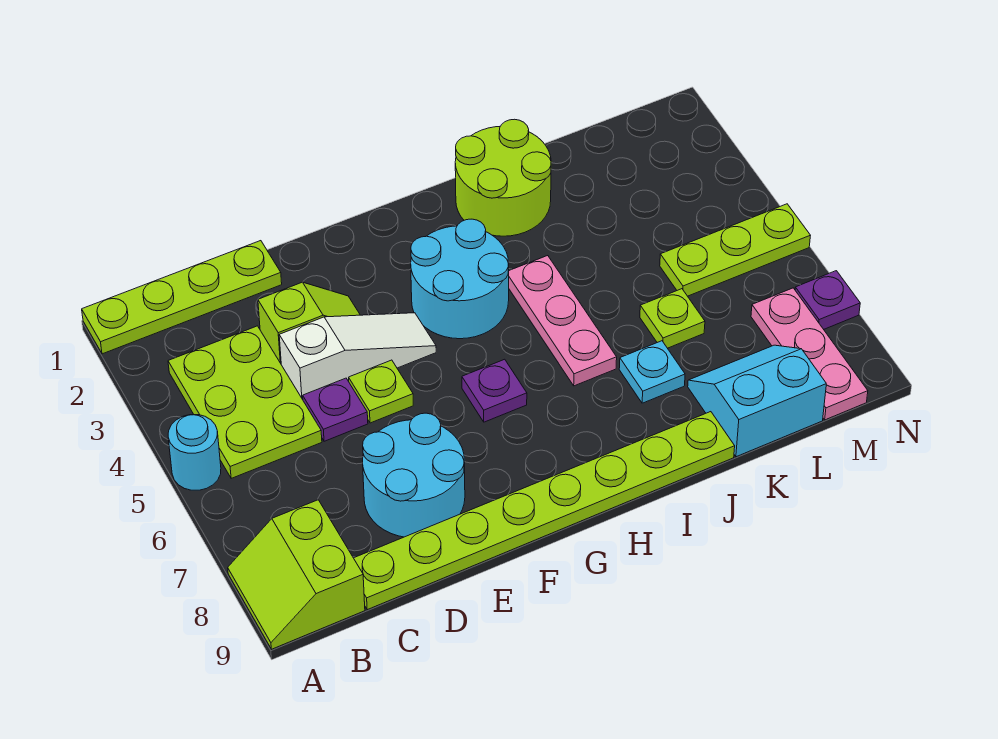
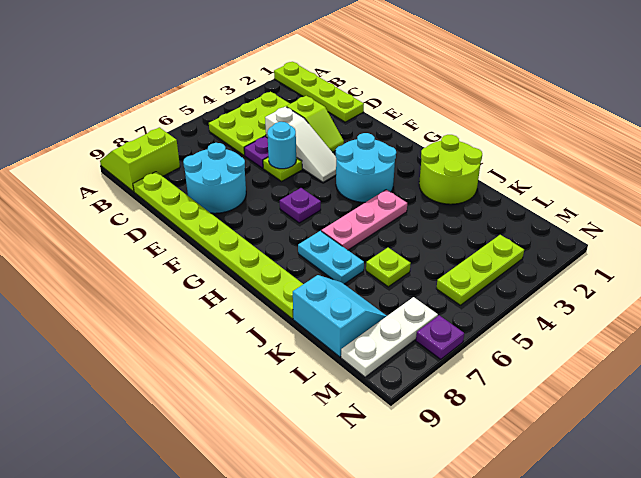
cyan round brick A5 level 1 -> cyan round brick E5 level 2
cyan plate J7 level 1 -> cyan plate I7:J7 level 1
lime plate L5:N5 level 1 -> lime plate M3:M5 level 1
pink plate M7:M9 level 1 -> white plate M7:M9 level 1

